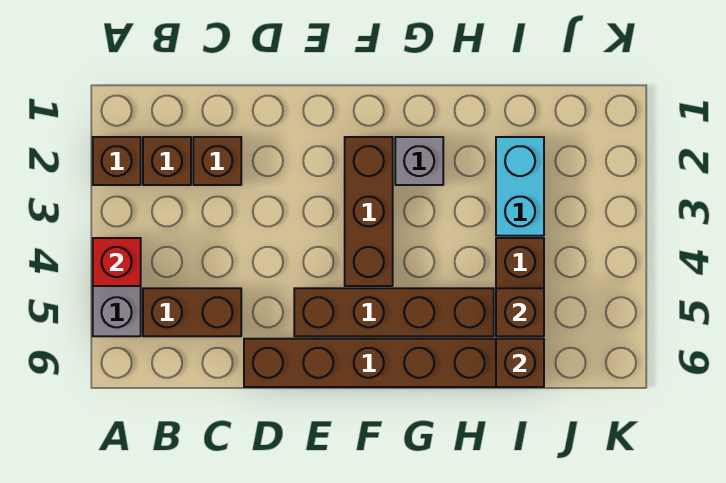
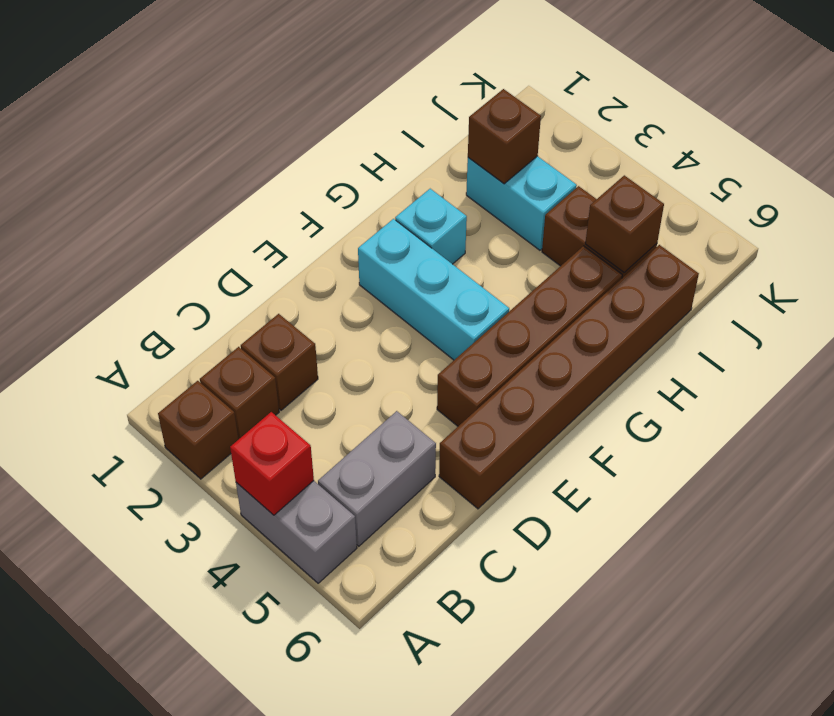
brown brick B5:C5 level 1 -> grey brick B5:C5 level 1
brown brick F2:F4 level 1 -> cyan brick F2:F4 level 1
grey brick G2 level 1 -> cyan brick G2 level 1
brown brick I6 level 2 -> brown brick I2 level 2

